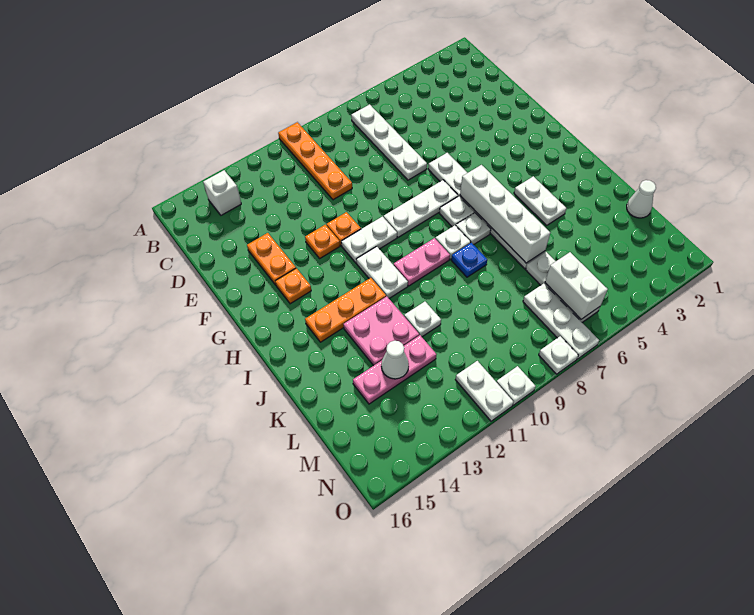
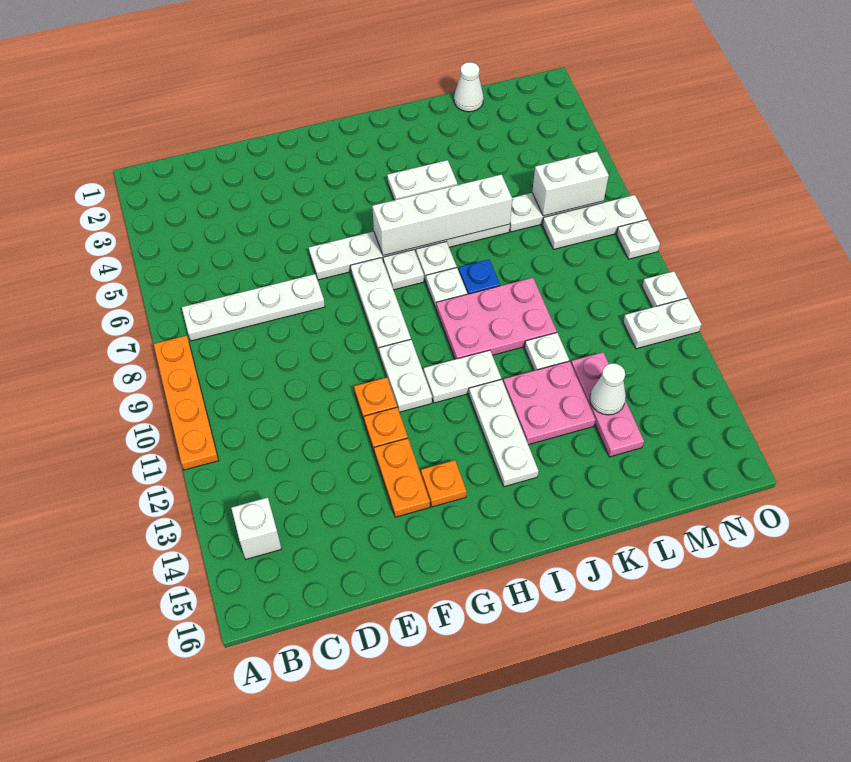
orange plate A10:D10 level 1 -> orange plate A8:A11 level 1
orange plate E14:F14 level 1 -> orange plate F13:F14 level 1
pink plate I9:I10 level 1 -> pink plate I9:K10 level 1
orange plate I12:I14 level 1 -> white plate I12:I14 level 1

